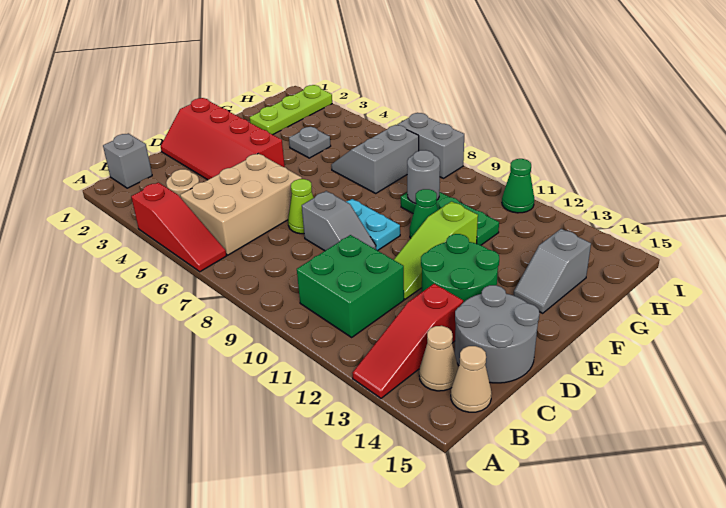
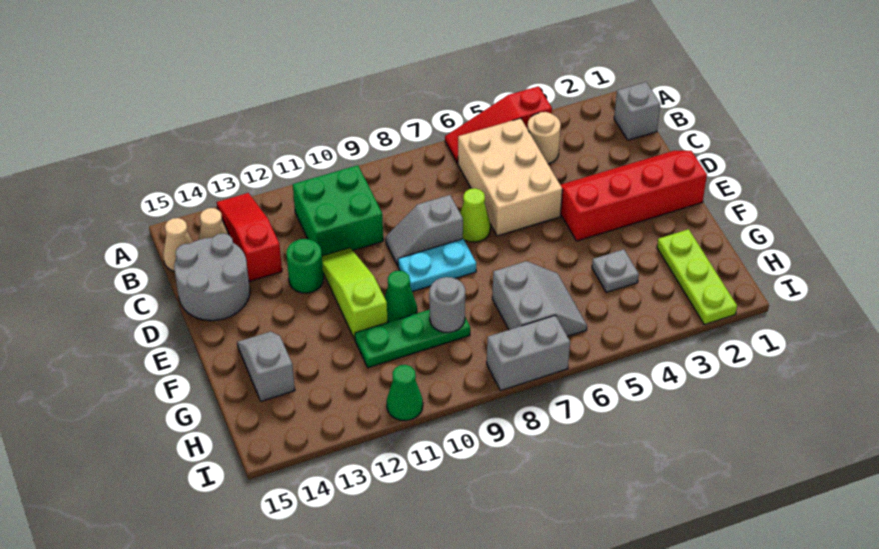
green round brick D12:E13 level 1 -> green round brick D12 level 1

